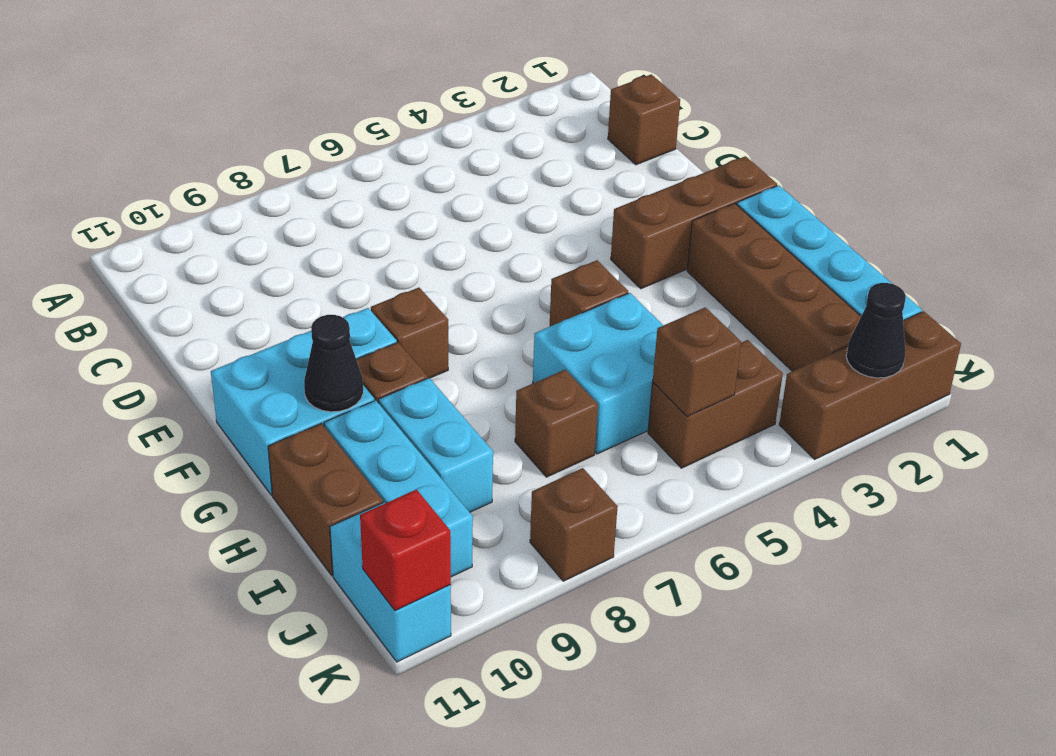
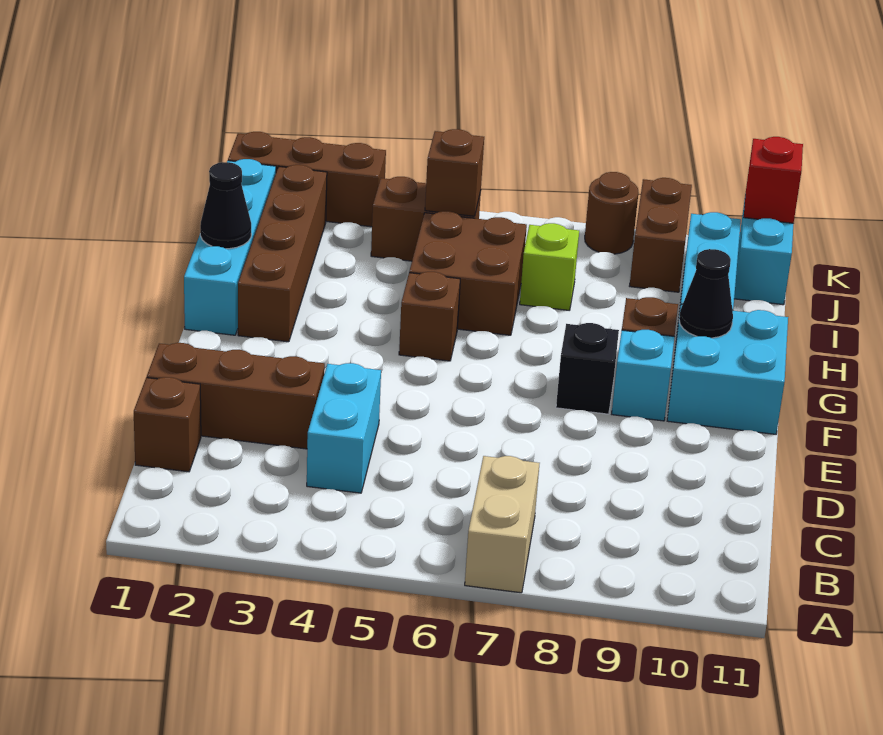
none -> tan brick A7:B7 level 1
brown brick F1:F3 level 1 -> brown brick D1:D3 level 1
brown brick F8 level 1 -> black brick F8 level 1
cyan brick H5:I6 level 1 -> brown brick H5:I6 level 1
cyan brick H9:I9 level 1 -> cyan brick C4:D4 level 1
brown brick H11:I11 level 1 -> brown brick J9:K9 level 1
brown brick I7 level 1 -> lime brick I7 level 1
black cone K2 level 2 -> black cone H1 level 2
brown brick K8 level 1 -> brown round brick K8 level 1

